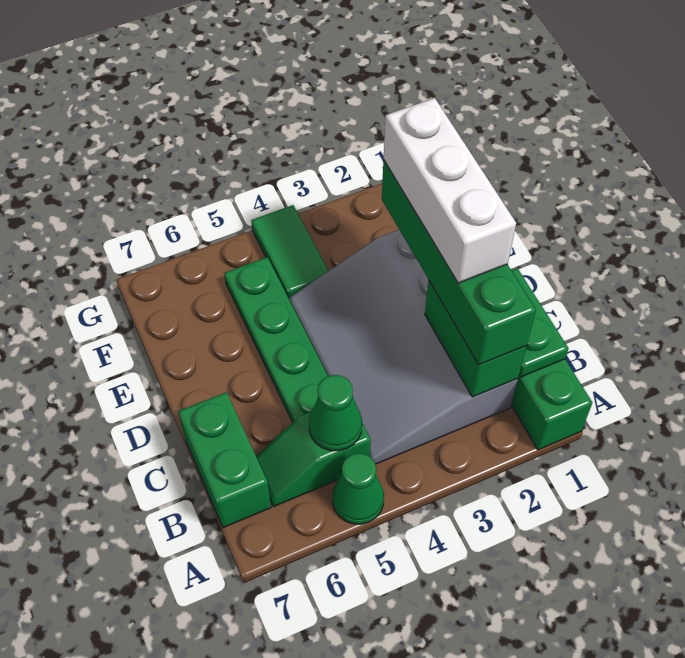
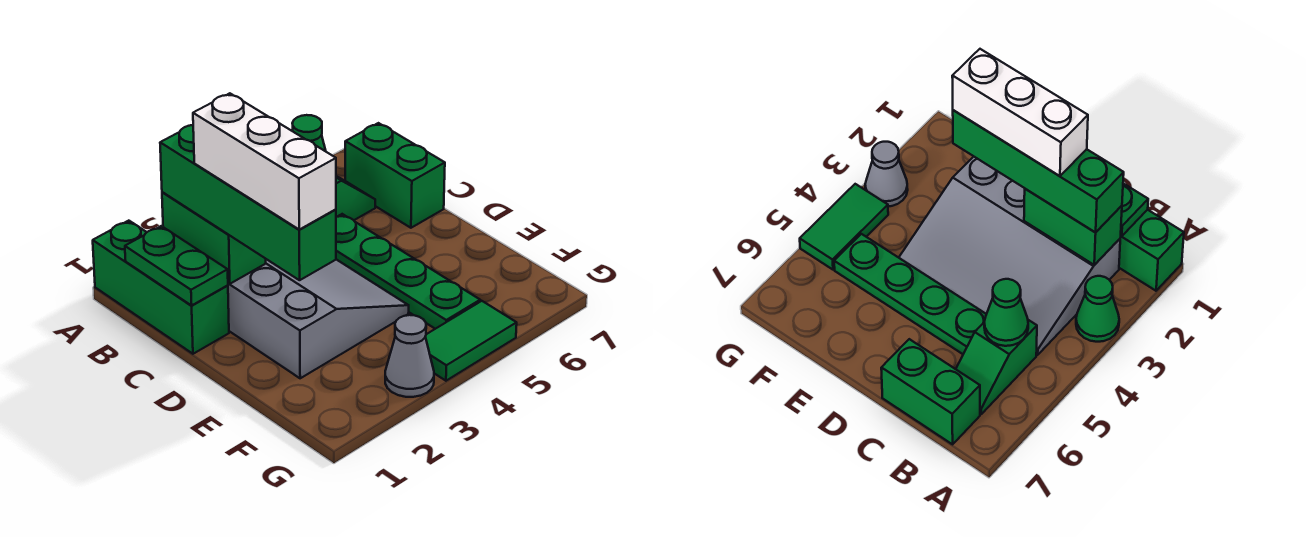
green cone A5 level 1 -> green cone A3 level 1
green tile F4:G4 level 1 -> green tile G4:G5 level 1
none -> grey cone G3 level 1

